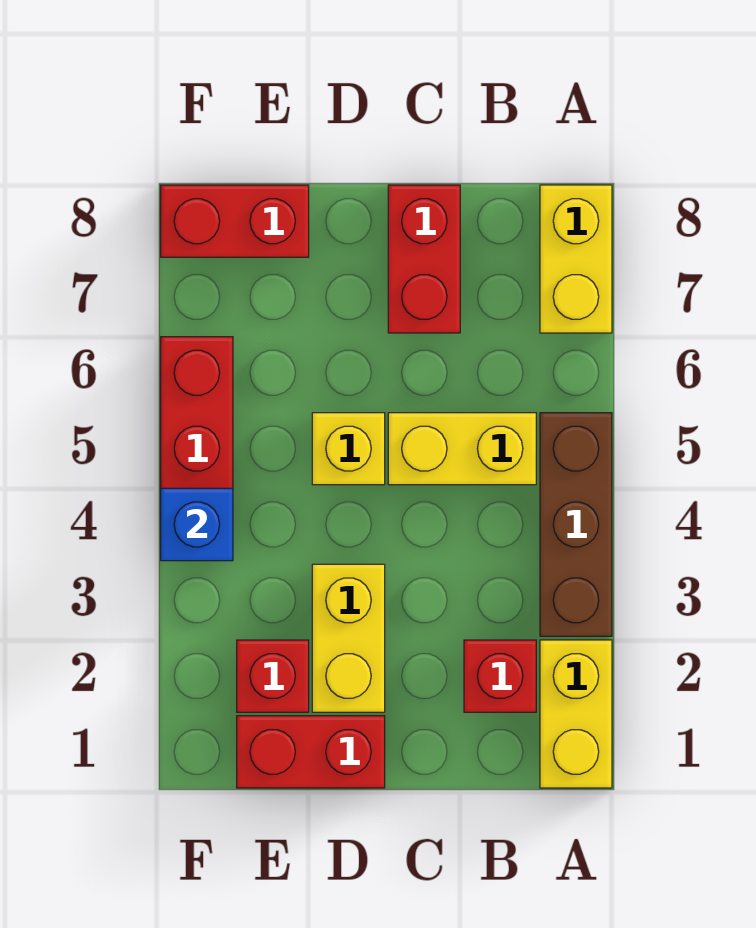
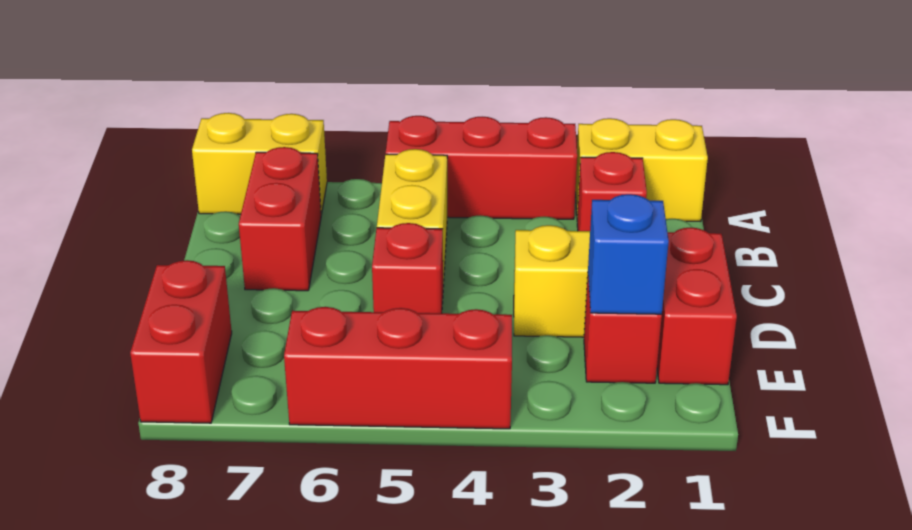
brown brick A3:A5 level 1 -> red brick A3:A5 level 1
red brick C7:C8 level 1 -> red brick B7:C7 level 1
yellow brick D5 level 1 -> red brick D5 level 1
blue brick F4 level 2 -> blue brick E2 level 2

